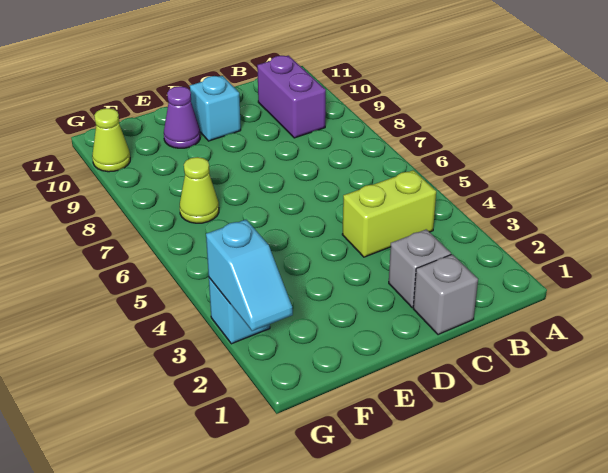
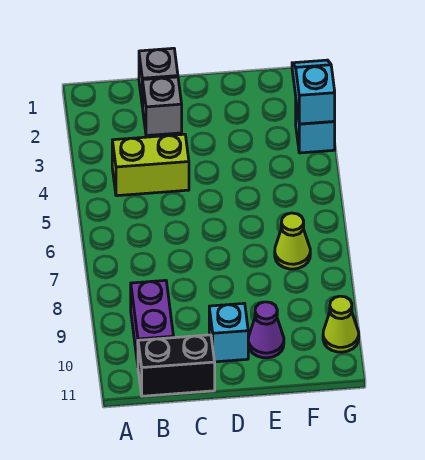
none -> black brick B11:C11 level 1

